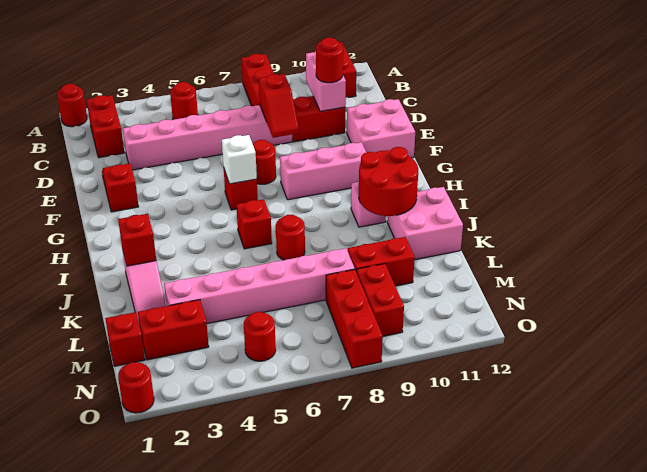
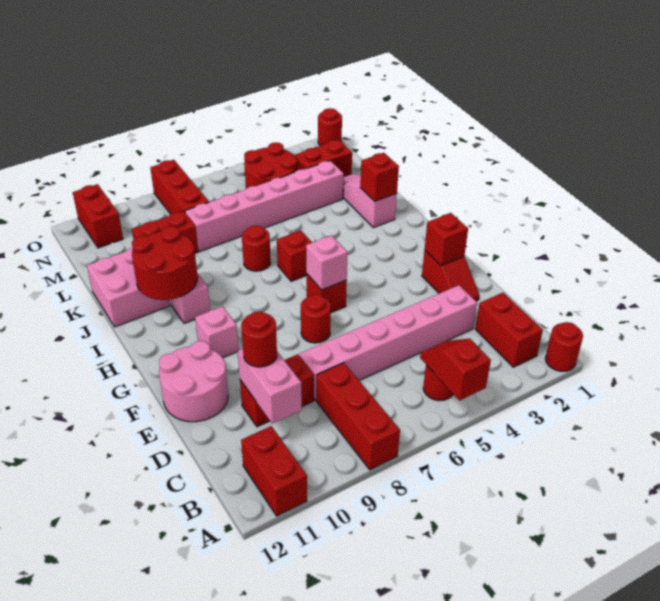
red slope D8:E8 level 2 top D -> red slope A5:B5 level 2 top A
pink brick E11:F12 level 1 -> pink round brick E11:F12 level 1
white brick G6 level 2 -> pink brick G6 level 2
pink brick G8:G10 level 1 -> pink brick G10 level 1
red brick M1 level 1 -> red brick F2 level 2
red brick M9:N9 level 1 -> red brick N11:O11 level 1
red round brick N5 level 1 -> red round brick M4:N5 level 1

